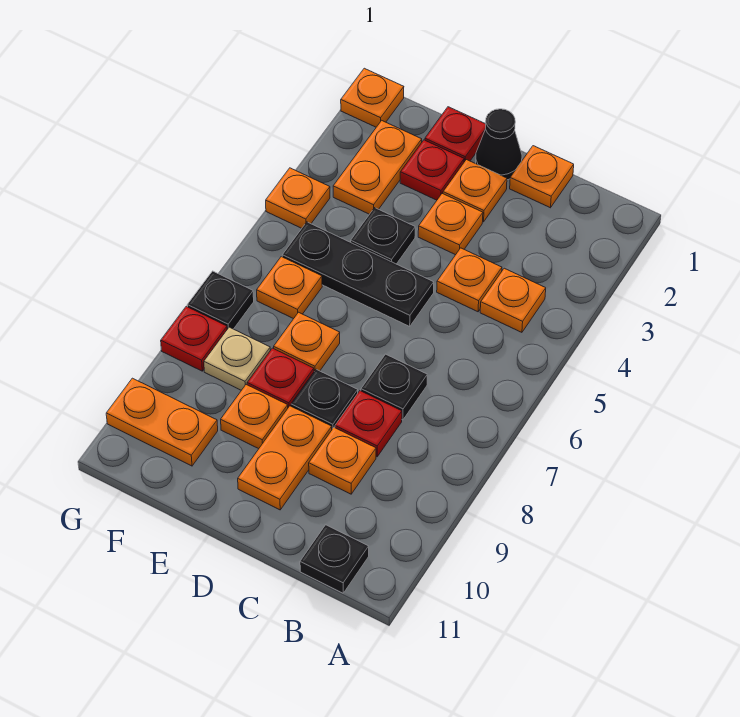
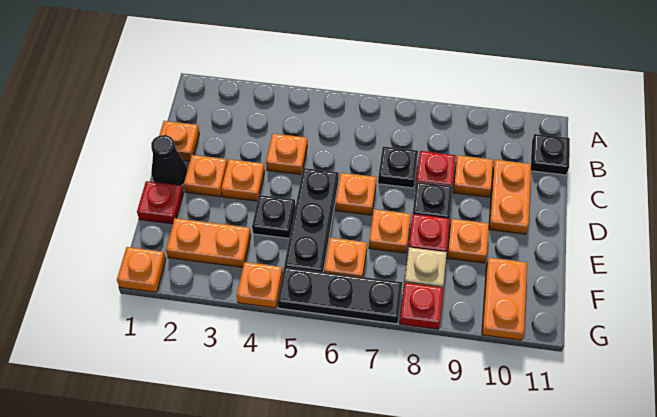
orange plate B4 level 1 -> orange plate D6 level 1
orange plate D9:D10 level 1 -> orange plate C10:D10 level 1
red plate E2 level 1 -> none
black plate G7 level 1 -> black plate G5:G7 level 1

